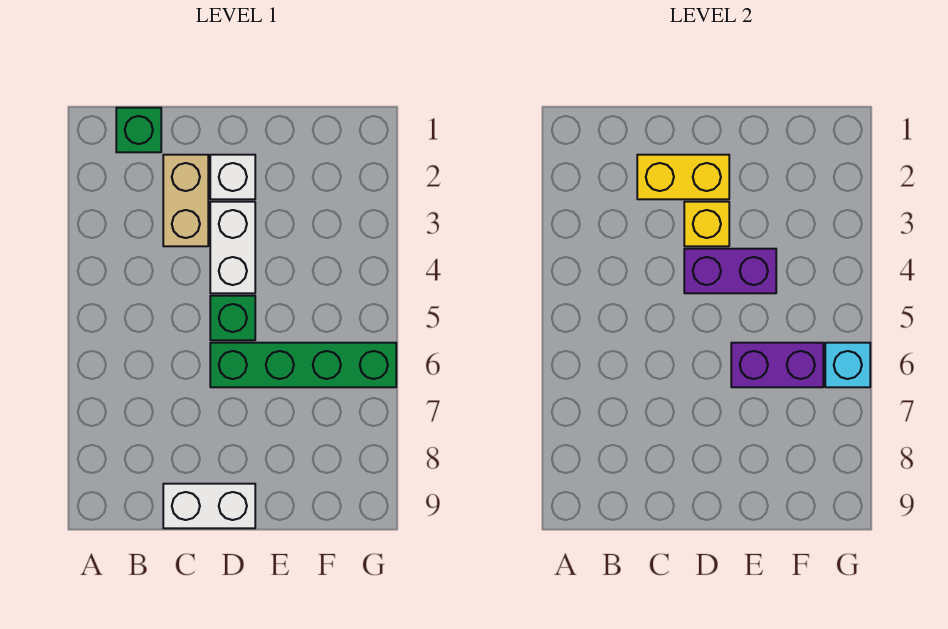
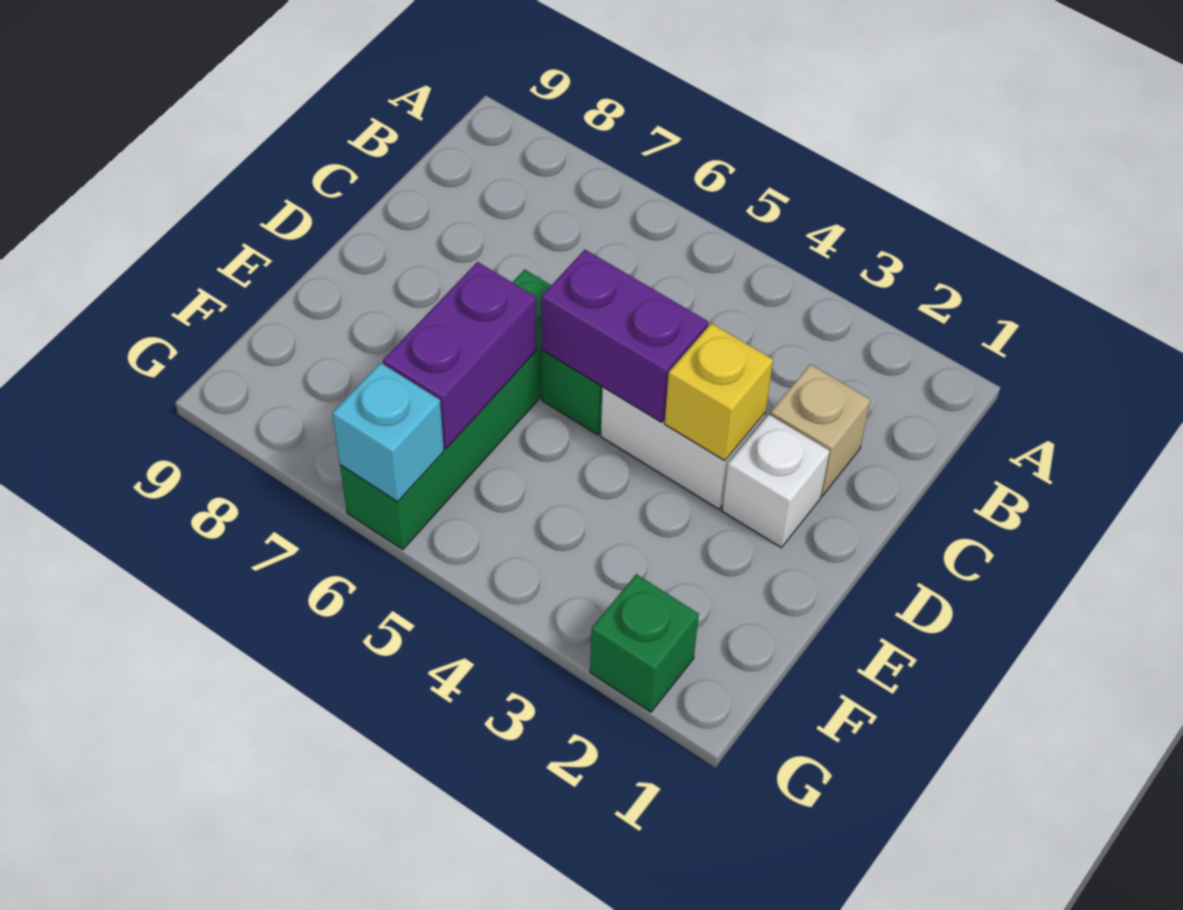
green brick B1 level 1 -> green brick G2 level 1
tan brick C2:C3 level 1 -> tan brick C2 level 1
yellow brick C2:D2 level 2 -> none
white brick C9:D9 level 1 -> none
purple brick D4:E4 level 2 -> purple brick D4:D5 level 2

